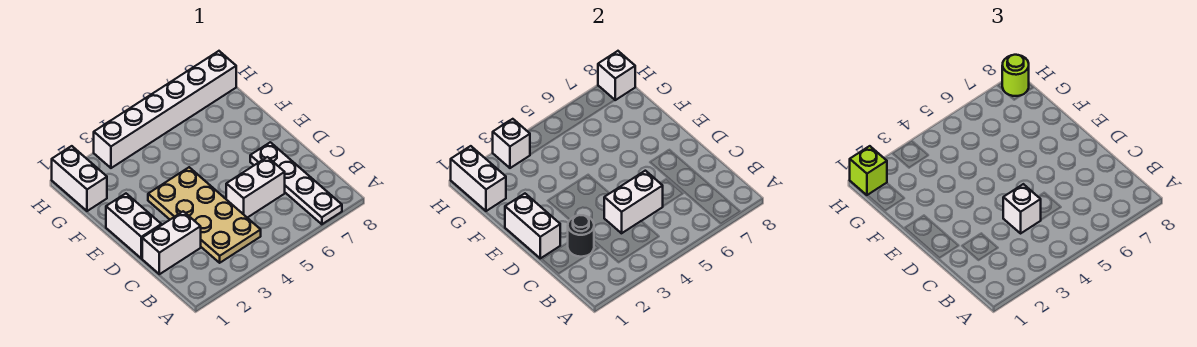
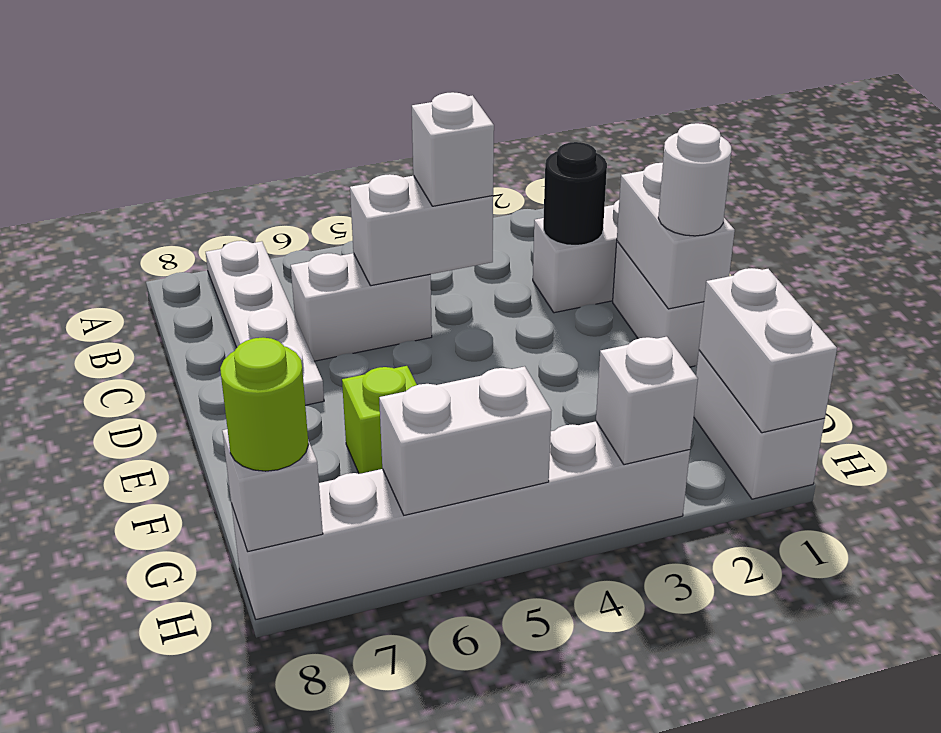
tan plate B3:E4 level 1 -> none
none -> white round brick E1 level 3
lime brick H1 level 3 -> lime brick F6 level 1
none -> white brick H5:H6 level 2

